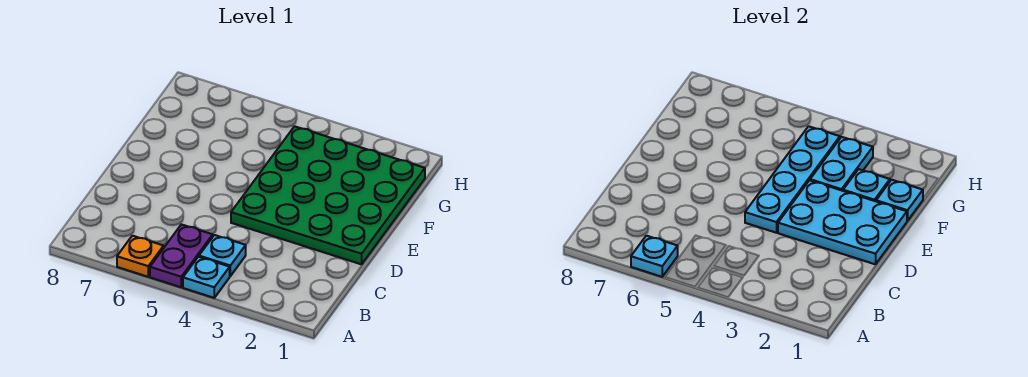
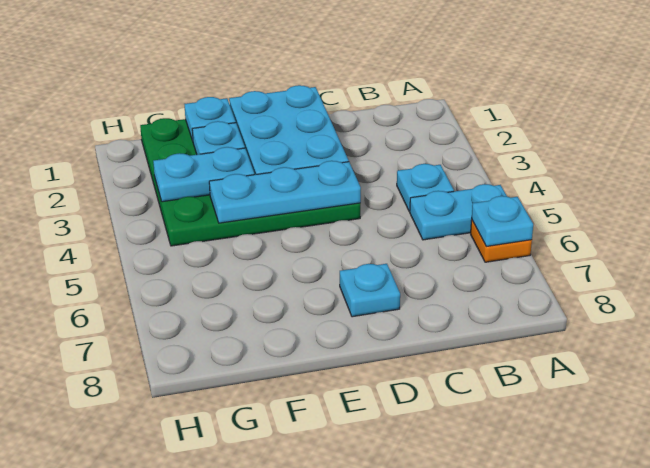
cyan plate A4 level 1 -> cyan plate D7 level 1
purple plate A5:B5 level 1 -> cyan plate A5:B5 level 1
cyan plate D4:G4 level 2 -> cyan plate D4:F4 level 2

